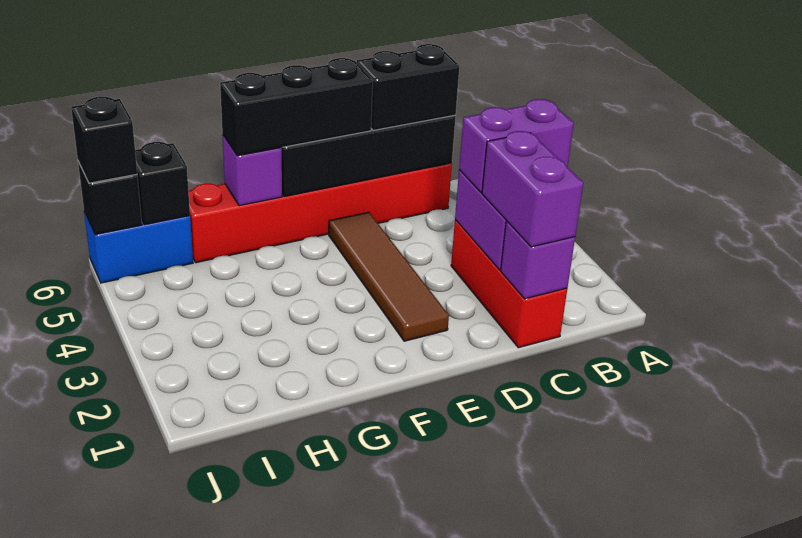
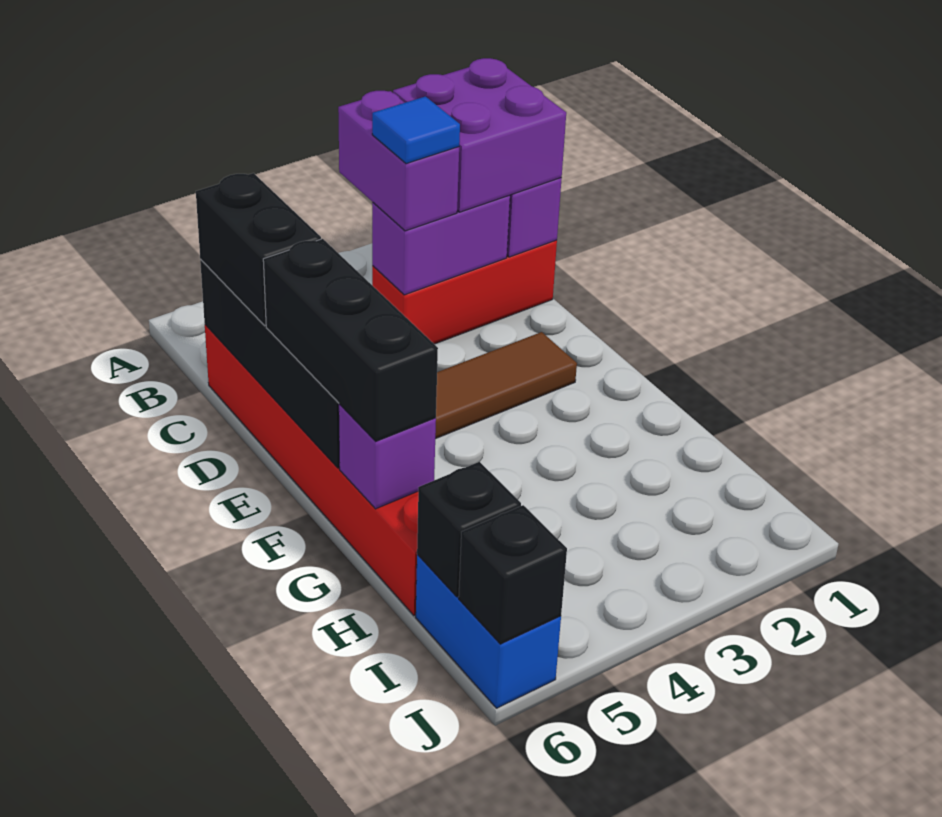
purple brick C1:C2 level 3 -> purple brick B1:C2 level 3
none -> blue tile C3 level 4
black brick J6 level 3 -> none

